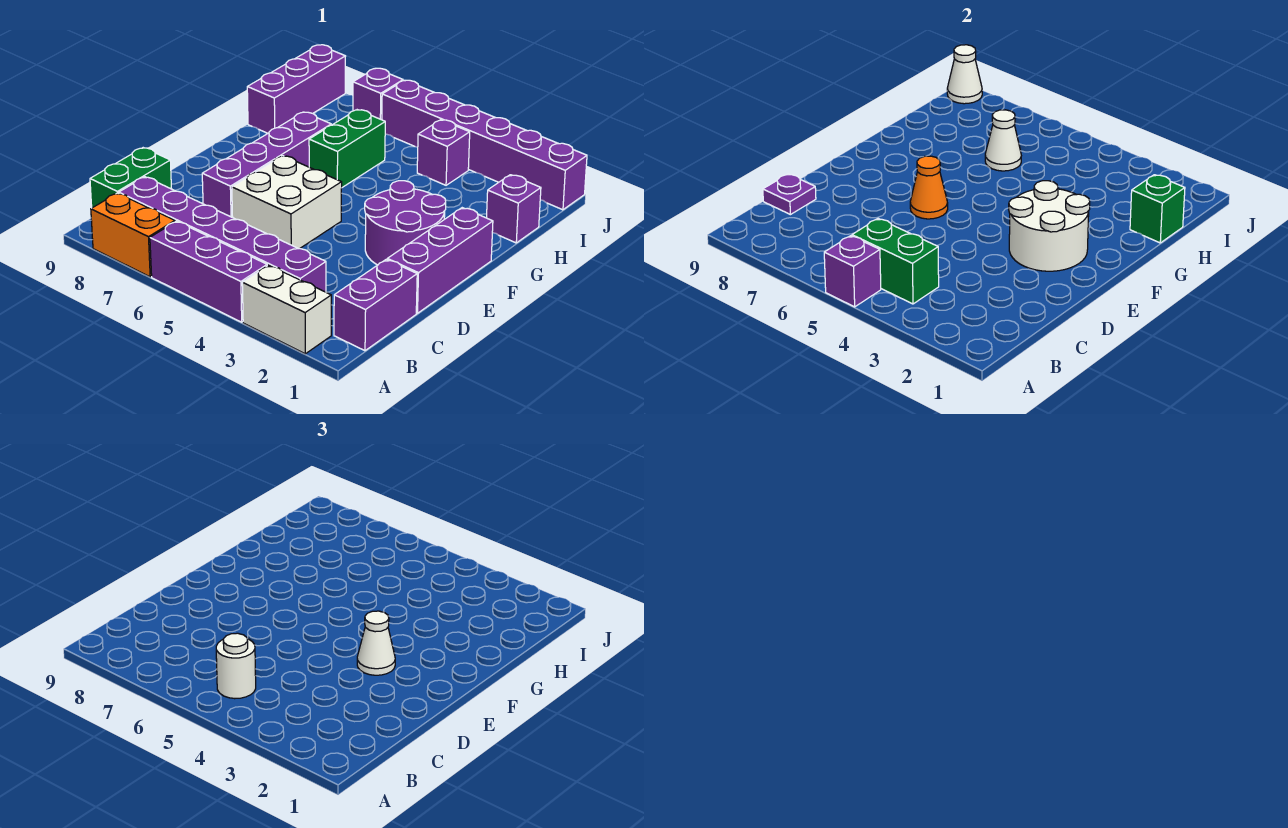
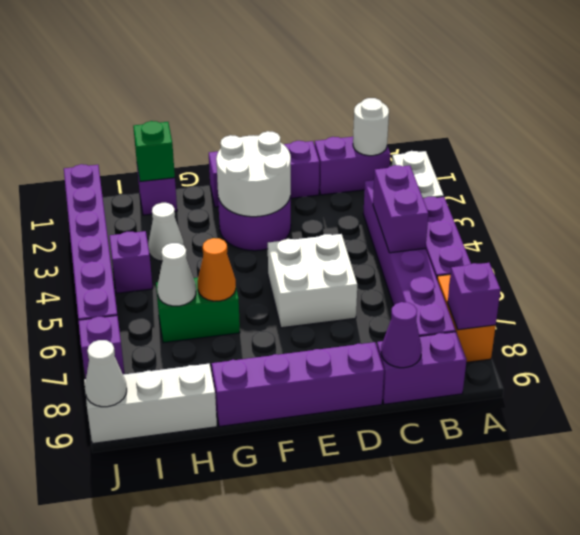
purple brick A5 level 2 -> purple brick A8 level 2
green brick B4:B5 level 2 -> purple brick B4:B5 level 2
white round brick B5 level 3 -> white round brick B1 level 2
green brick B9:C9 level 1 -> purple brick B9:C9 level 1
purple plate C9 level 2 -> purple cone C9 level 2
purple brick D7:G7 level 1 -> purple brick D9:G9 level 1
white cone E3 level 3 -> white cone H3 level 1
orange cone E6 level 2 -> orange cone G6 level 2
purple brick H9:J9 level 1 -> white brick H9:J9 level 1

